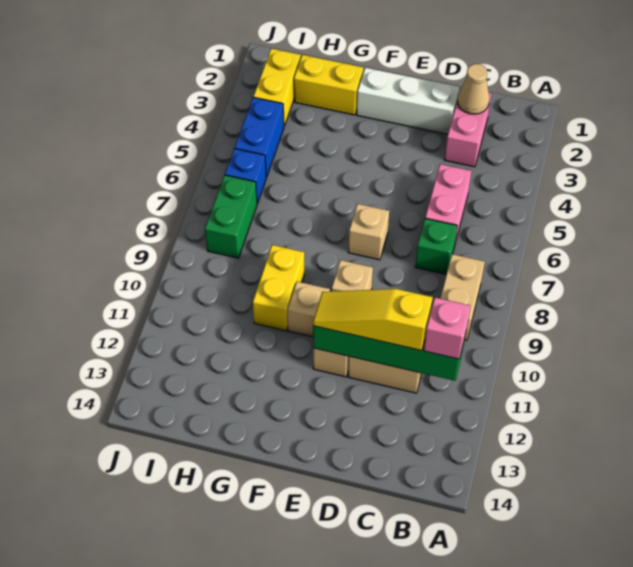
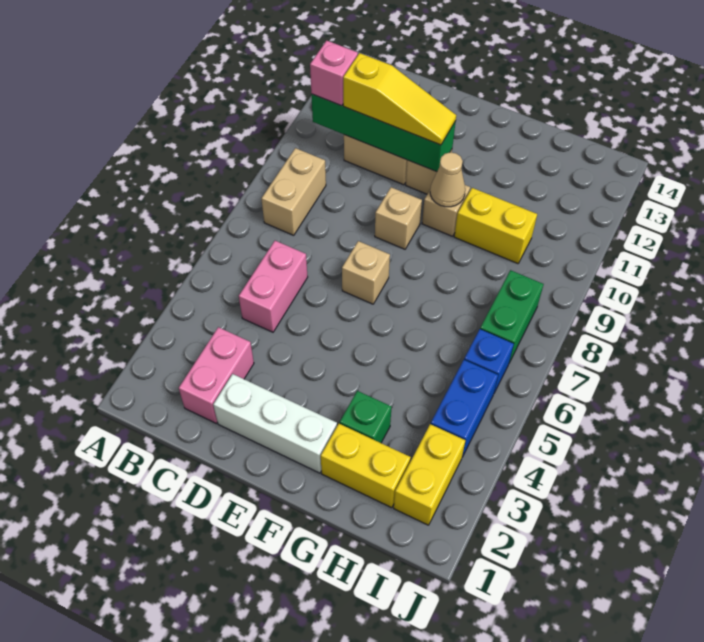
tan cone C2 level 2 -> tan cone F10 level 2
green brick C7 level 1 -> green brick G3 level 1
yellow brick G9:G10 level 1 -> yellow brick G10:H10 level 1

